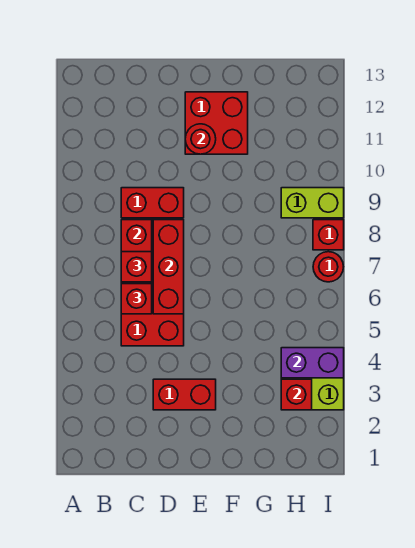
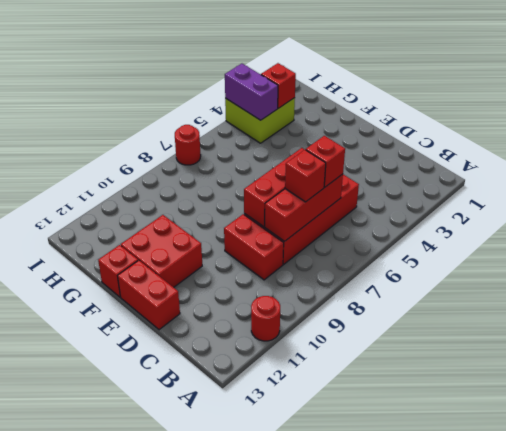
red brick D3:E3 level 1 -> red brick D13:E13 level 1
red round brick E11 level 2 -> red round brick A11 level 1
lime brick H9:I9 level 1 -> none
red brick I8 level 1 -> red brick F13 level 1

